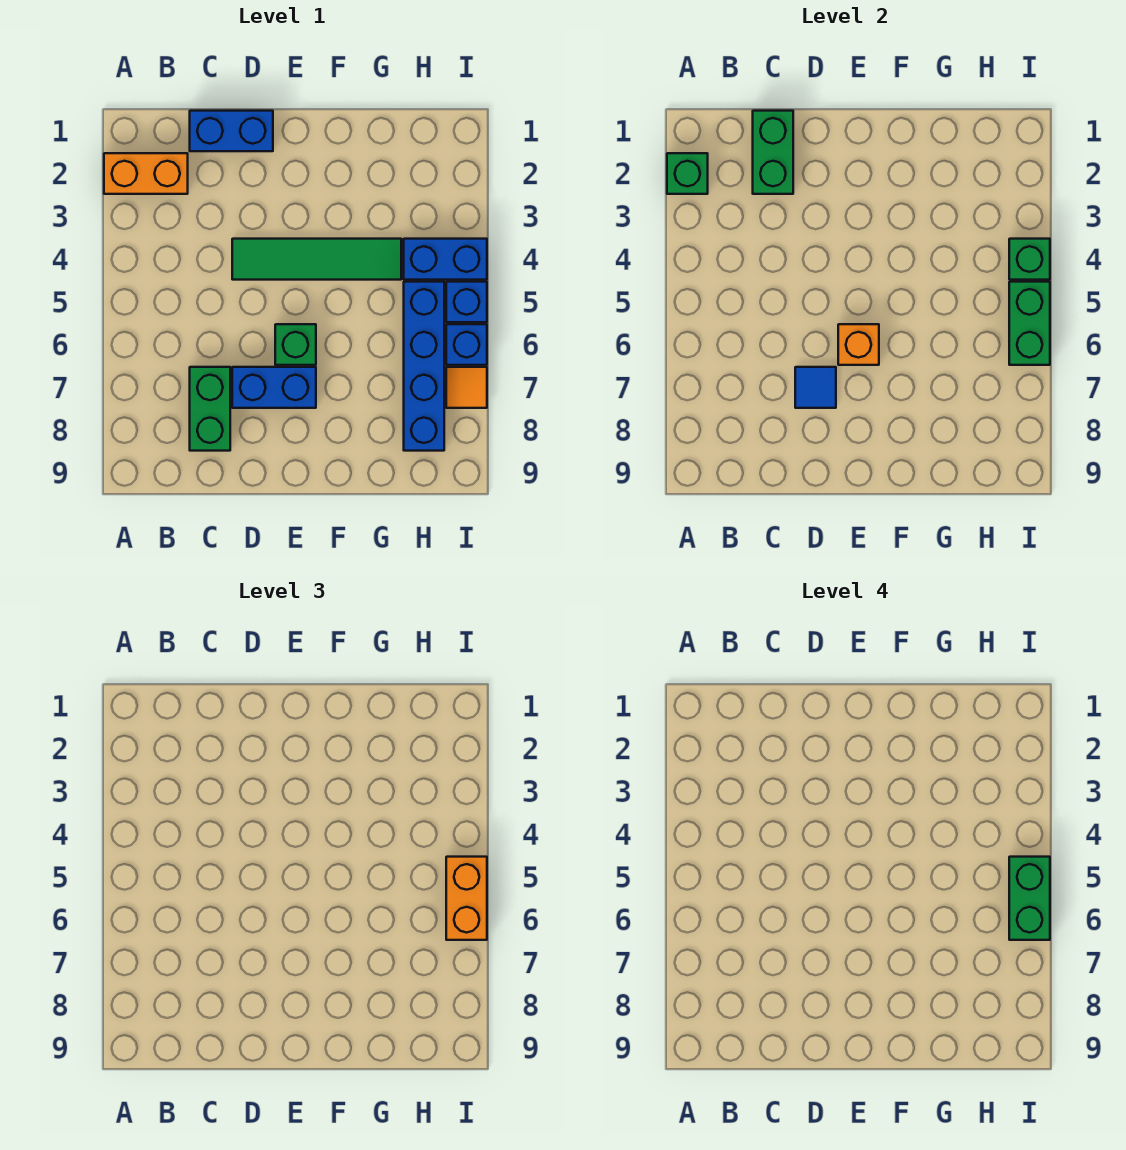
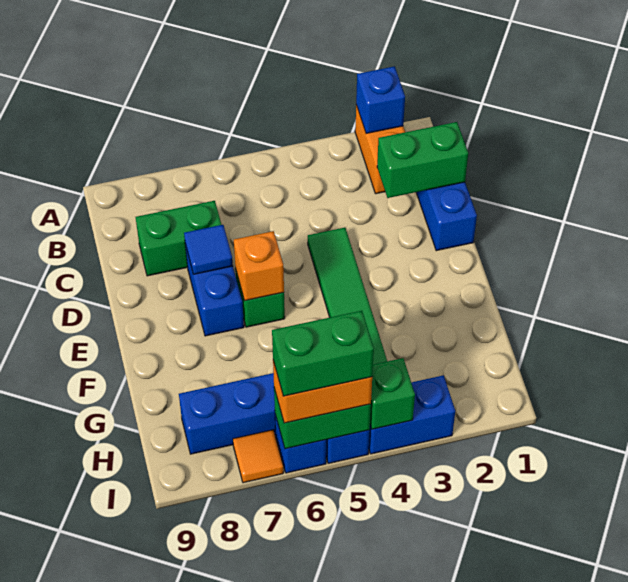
green brick A2 level 2 -> blue brick A2 level 2
blue brick H4:I4 level 1 -> blue brick I3:I4 level 1

